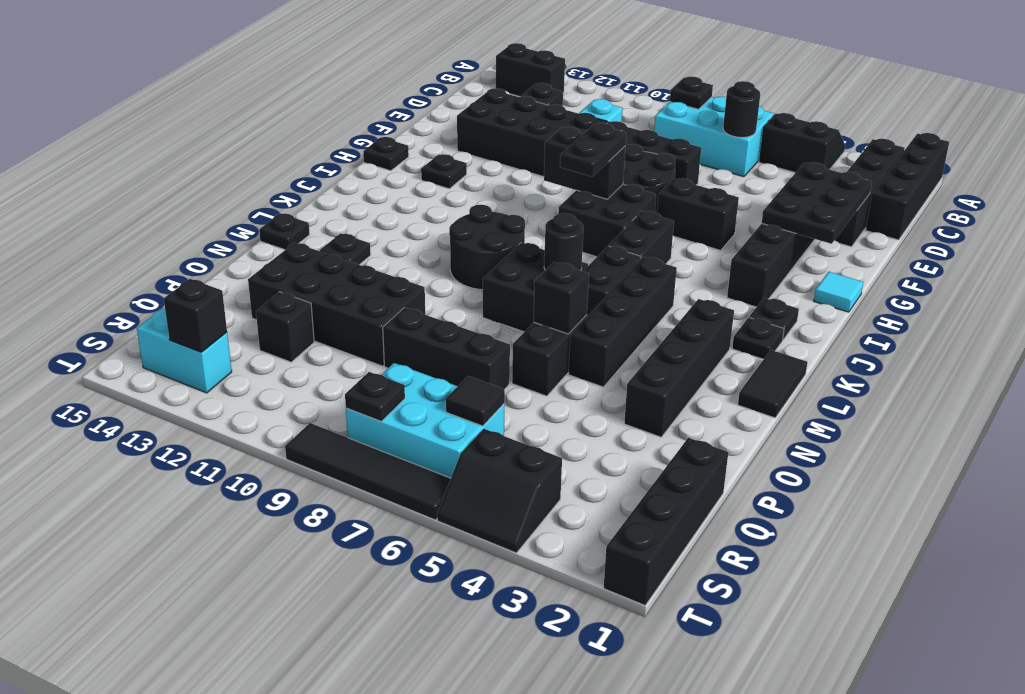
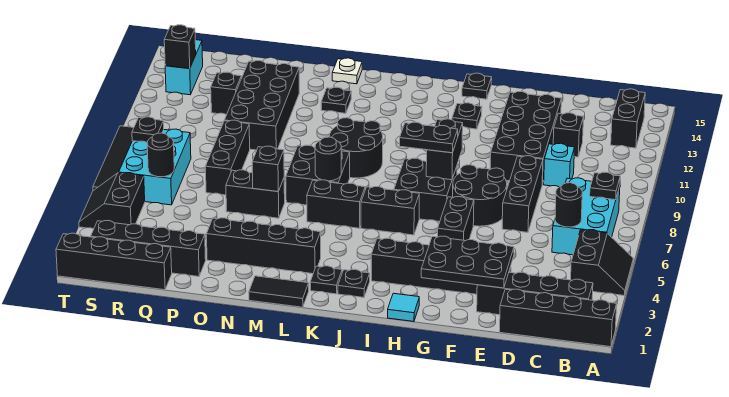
black brick K5:N5 level 1 -> black brick P2:S2 level 1
black plate M15 level 1 -> white plate M15 level 1
black tile R6 level 2 -> black round brick R6 level 2

